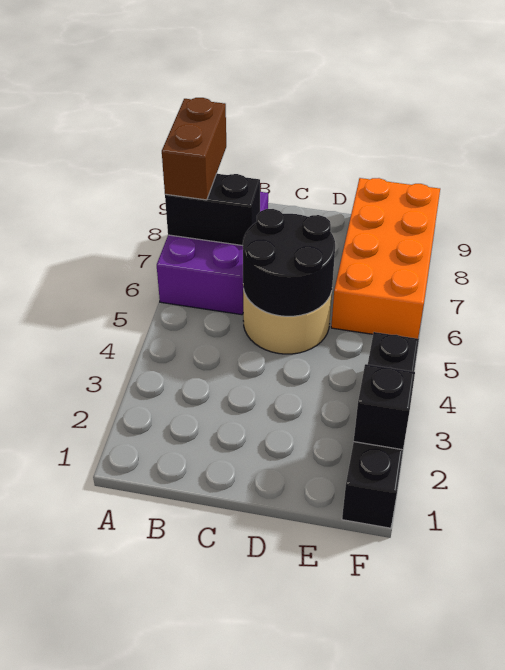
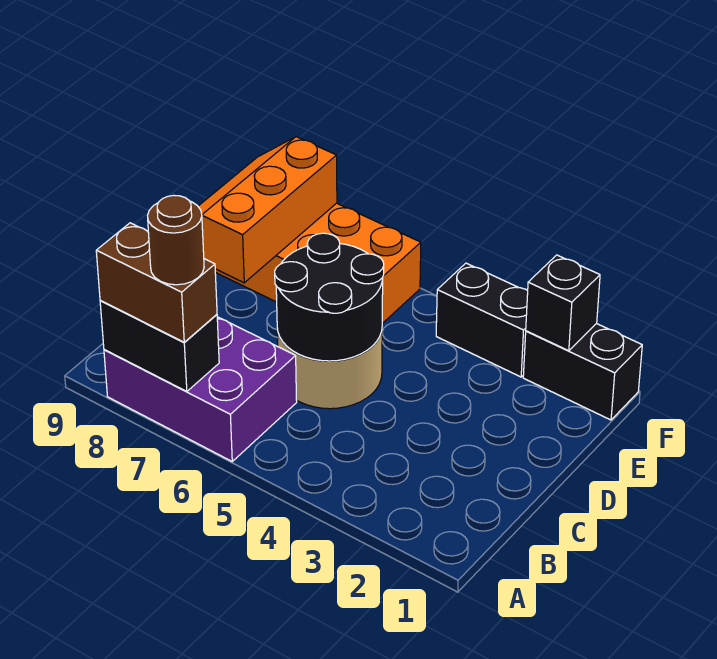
black brick A7:B7 level 2 -> black brick A7:A8 level 2
none -> brown round brick A7 level 4
none -> orange slope D8:F9 level 2 top 8

